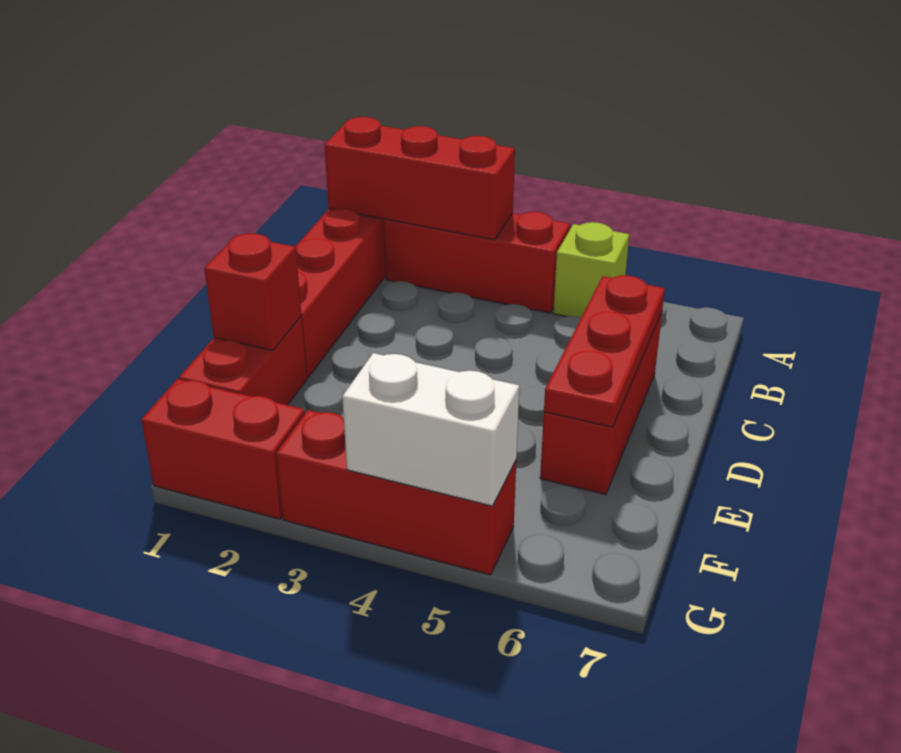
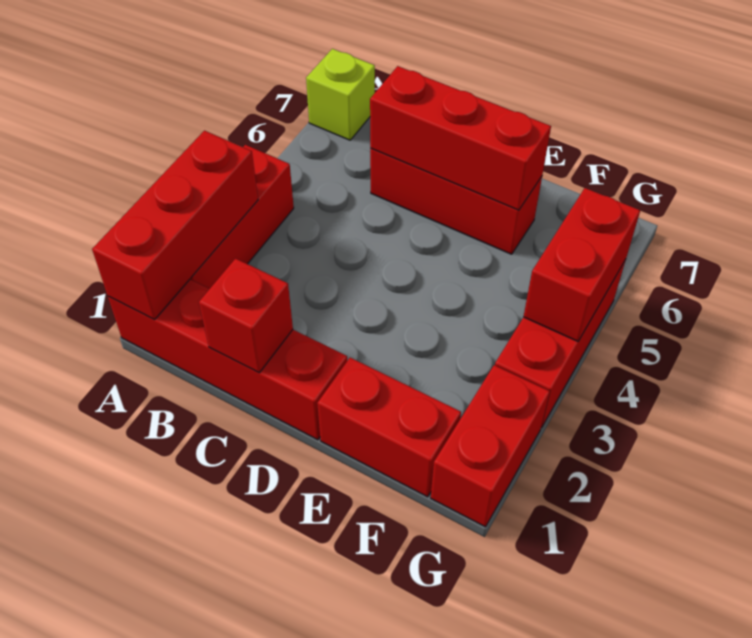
lime brick A5 level 1 -> lime brick A7 level 1
red plate C6:E6 level 2 -> red brick C6:E6 level 2
red brick E1 level 2 -> red brick C1 level 2
white brick G4:G5 level 2 -> red brick G4:G5 level 2

